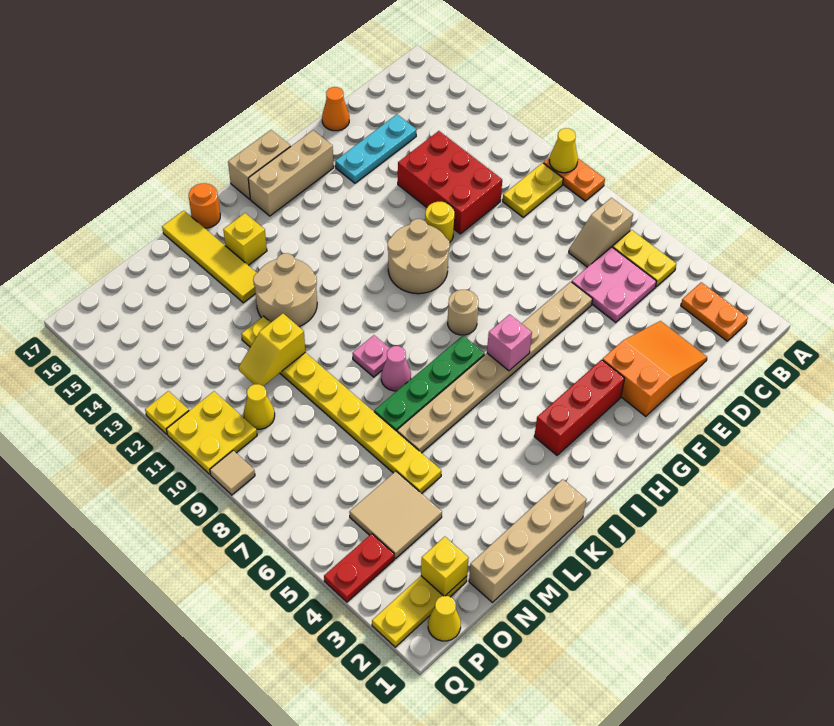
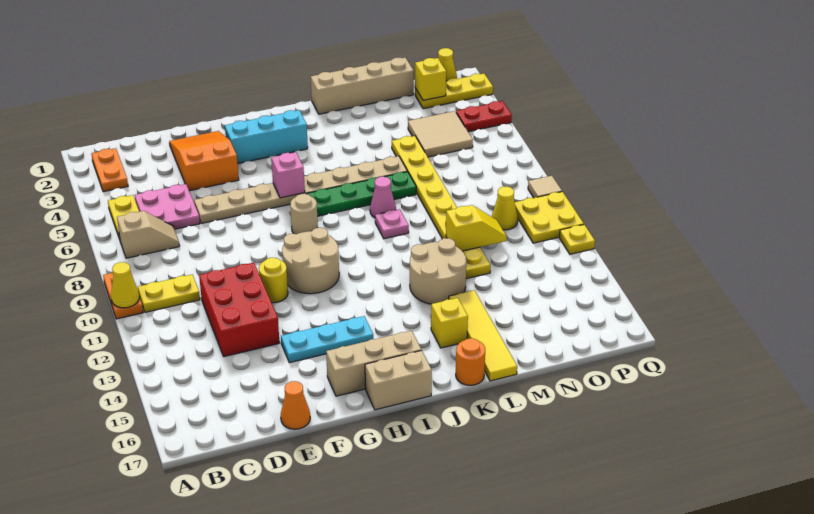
orange slope D2:F3 level 1 top F -> orange slope E2:F4 level 1 top 4
cyan plate D15:F15 level 1 -> cyan plate F14:H14 level 1
red brick G3:I3 level 1 -> cyan brick G3:I3 level 1

